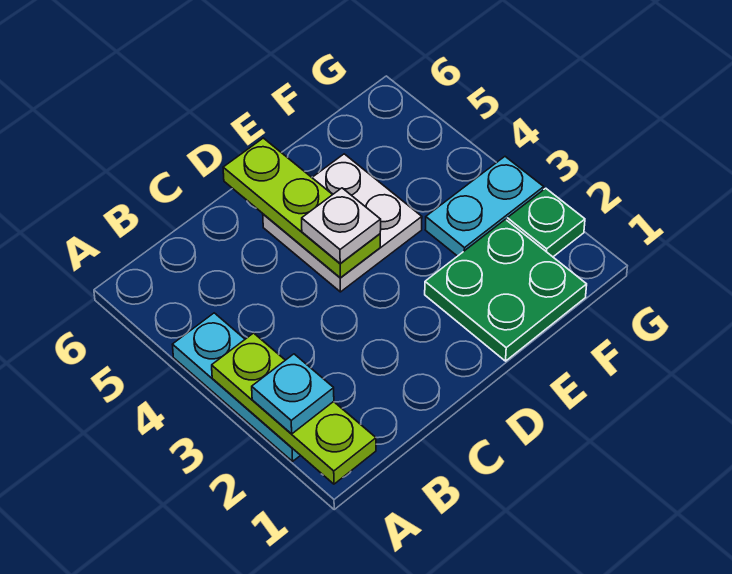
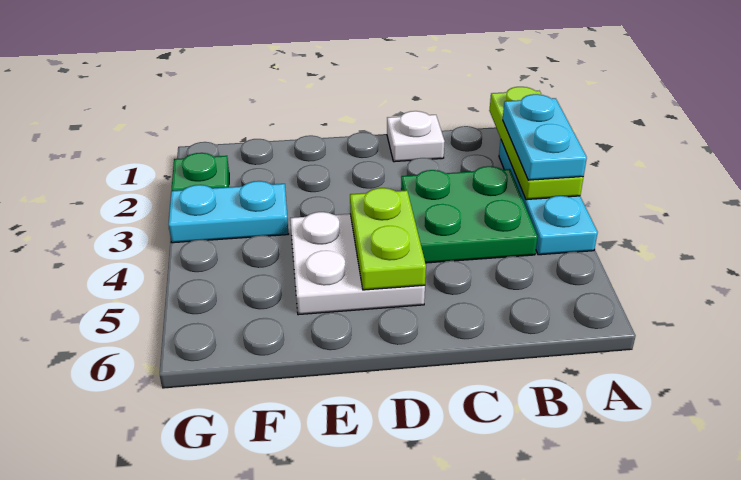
cyan plate A2 level 3 -> cyan plate A2:A3 level 3
lime plate D4:D6 level 2 -> lime plate D4:D5 level 2
white plate D4 level 3 -> white plate C1 level 1
green plate E1:F2 level 1 -> green plate B3:C4 level 1

